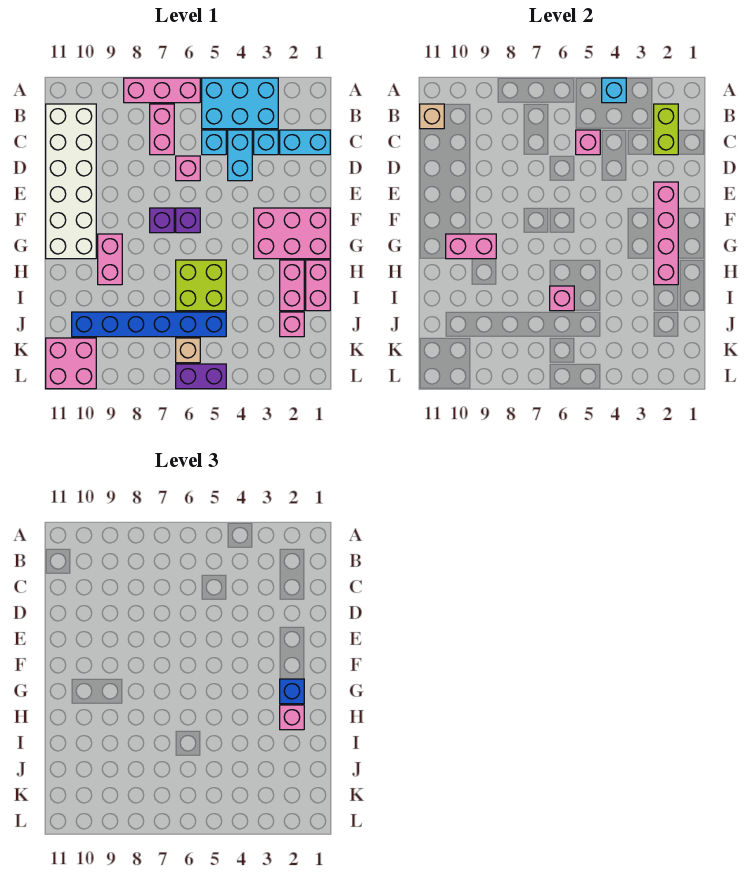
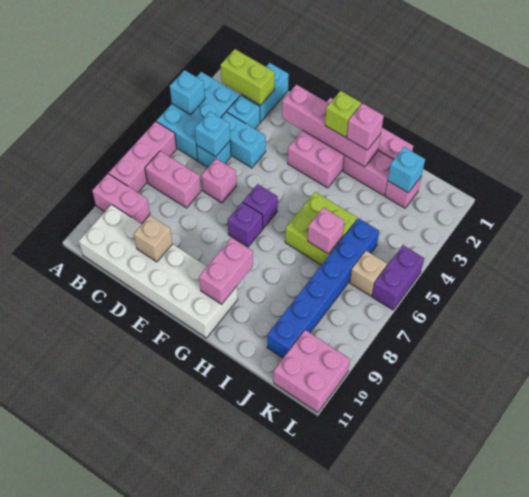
tan brick B11 level 2 -> tan brick D10 level 2
pink brick C5 level 2 -> cyan brick C5 level 2
blue brick G2 level 3 -> lime brick G2 level 3
pink brick G9:H9 level 1 -> pink brick A9:B9 level 1
none -> cyan brick J2 level 2

